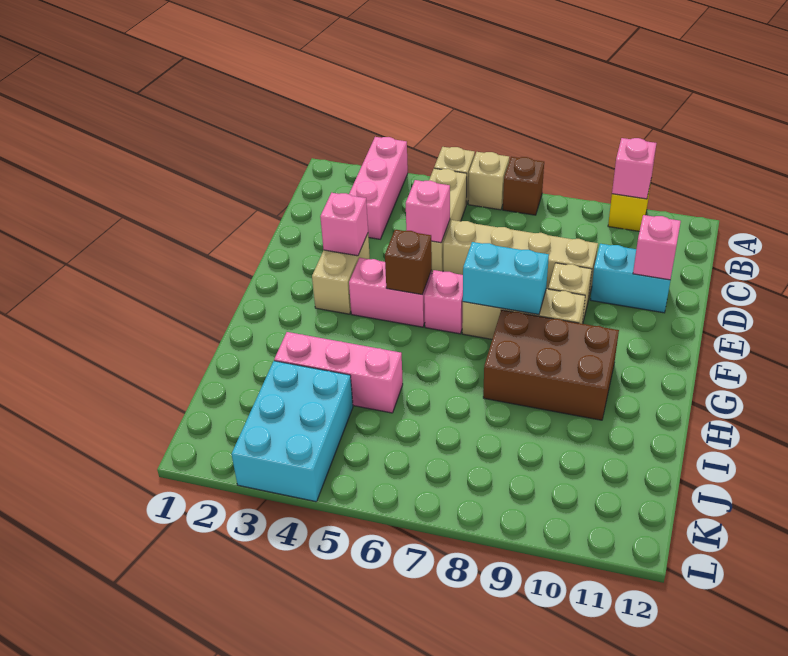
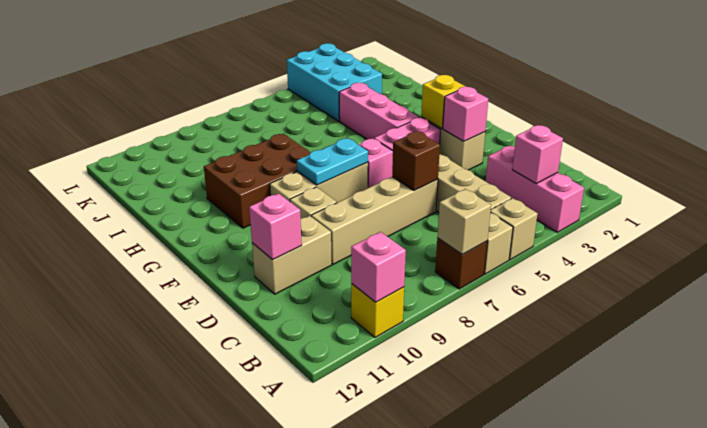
none -> tan brick A7 level 2
pink brick D5 level 2 -> pink brick B3 level 2
cyan brick D10:D11 level 1 -> tan brick D10:D11 level 1
none -> yellow brick F3 level 2
brown brick F5 level 2 -> brown brick D6 level 2
cyan brick F7:F8 level 2 -> cyan plate F7:F8 level 2
pink brick I3:I5 level 1 -> pink brick G4:I4 level 1

